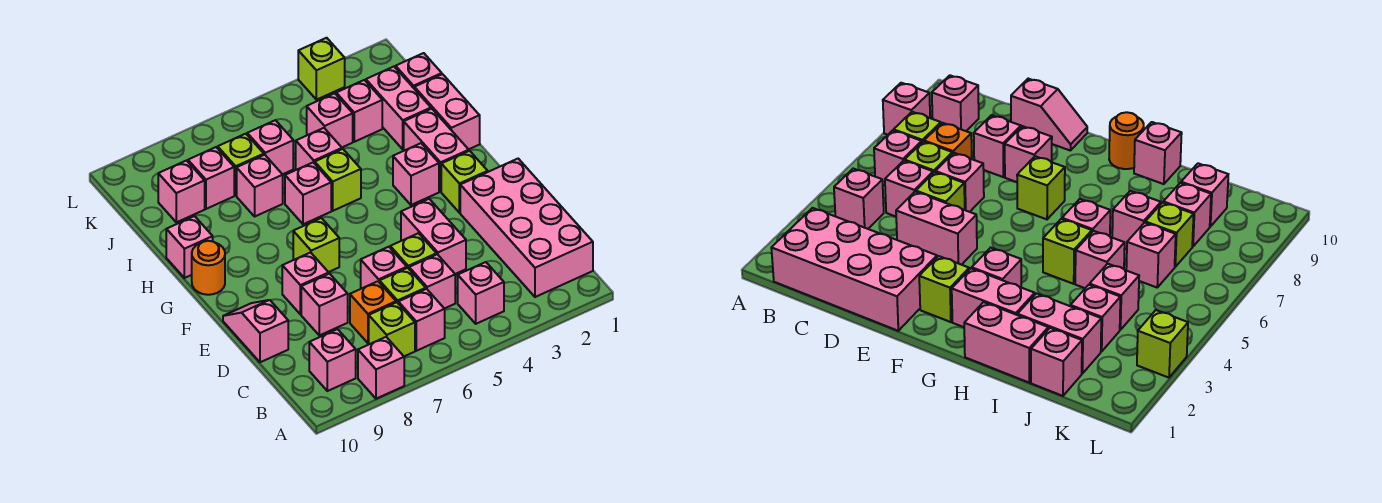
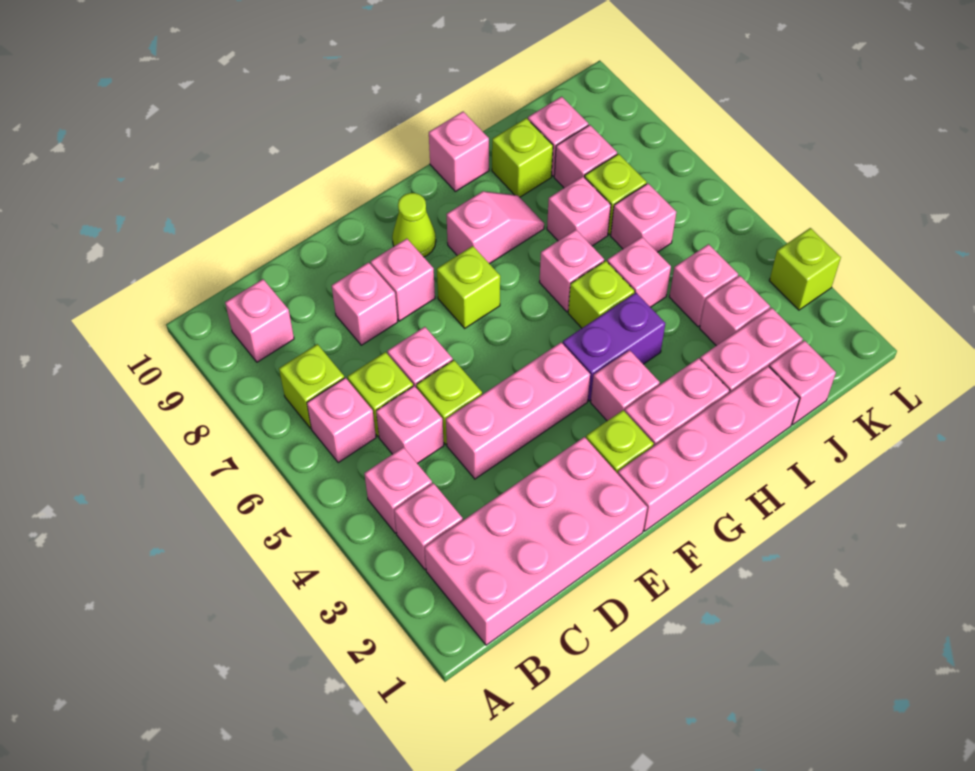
pink brick A8 level 1 -> pink brick B3 level 1
orange brick C7 level 1 -> none
pink brick D4:E4 level 1 -> pink brick D4:F4 level 1
pink slope D10:E10 level 1 top D -> pink slope G8:H8 level 1 top G
none -> lime cone F9 level 1
none -> purple brick G4:H4 level 1
orange round brick G10 level 1 -> none
pink brick H1:I1 level 1 -> pink brick F1:I1 level 1
none -> lime brick I9 level 1

